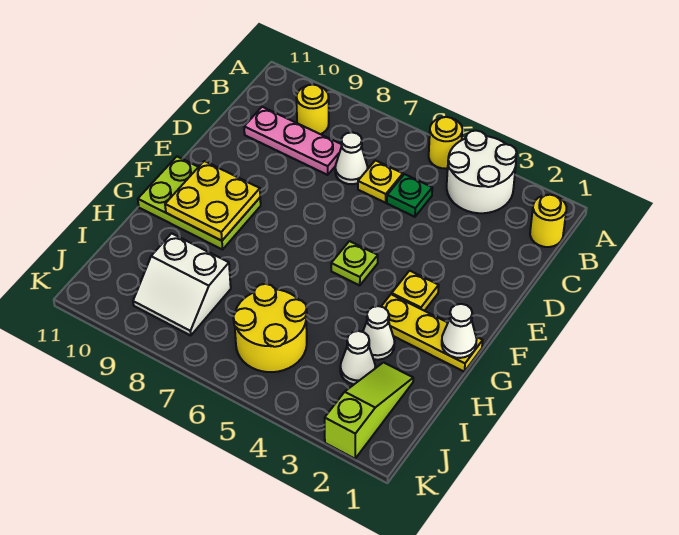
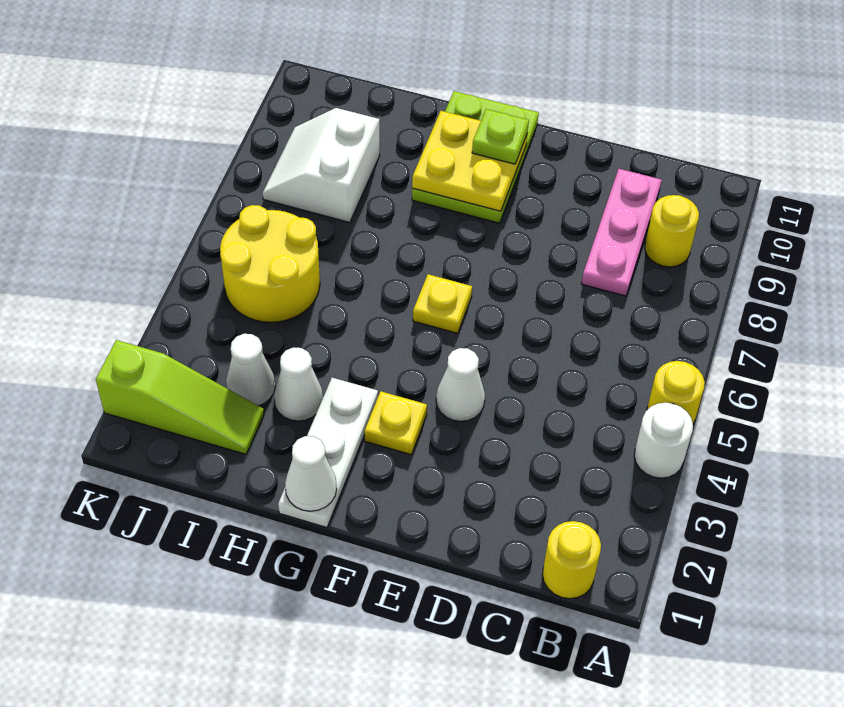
white round brick A3:B4 level 1 -> white round brick A4 level 1
green plate C5 level 1 -> none
yellow plate C6 level 1 -> yellow plate F6 level 1
white cone C7 level 1 -> white cone E4 level 1
lime plate F5 level 1 -> lime plate F10 level 3
yellow plate G1:G3 level 1 -> white plate G1:G3 level 1

